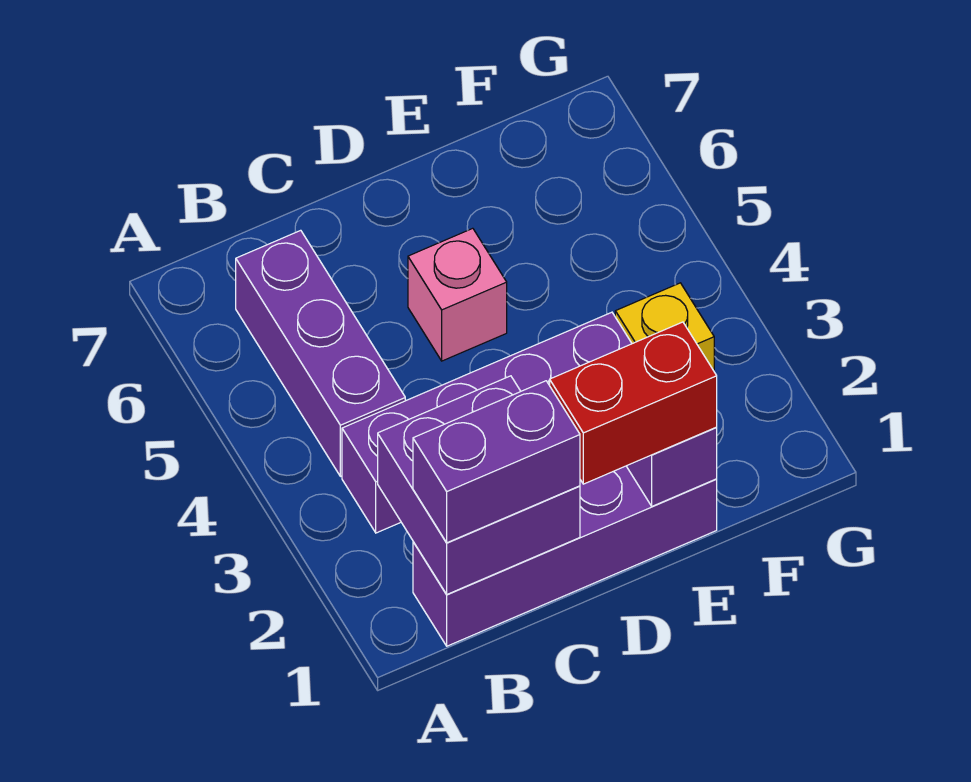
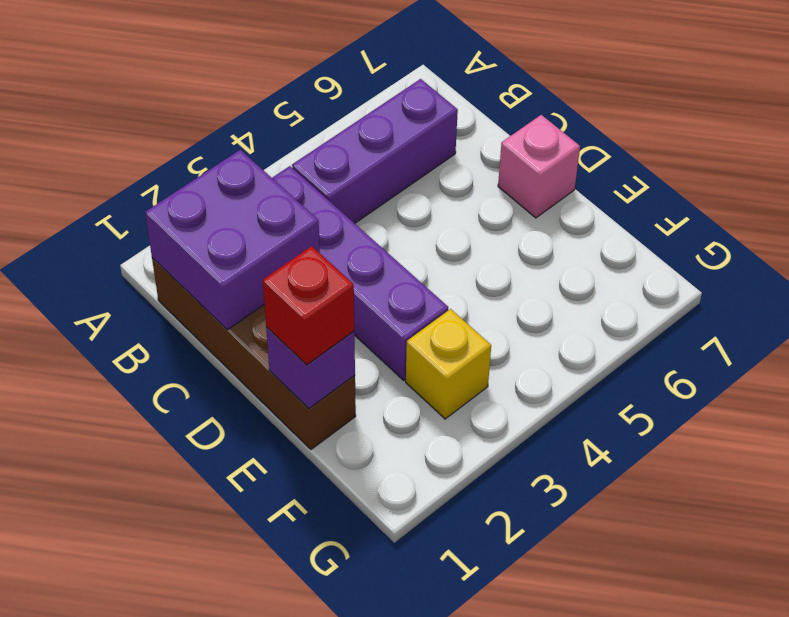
purple brick B1:E1 level 1 -> brown brick B1:E1 level 1
purple brick B1:C1 level 3 -> none
red brick D1:E1 level 3 -> red brick E1 level 3
pink brick D5 level 1 -> pink brick D7 level 1

